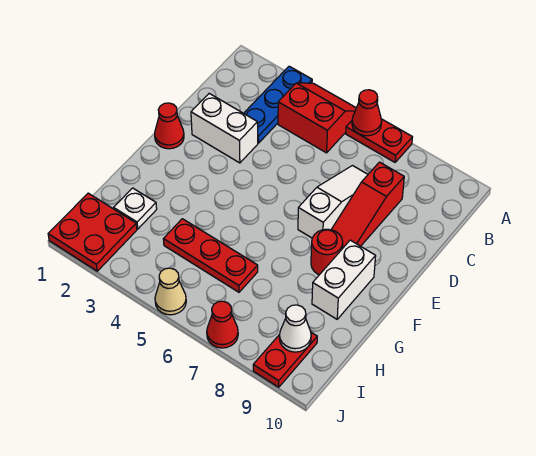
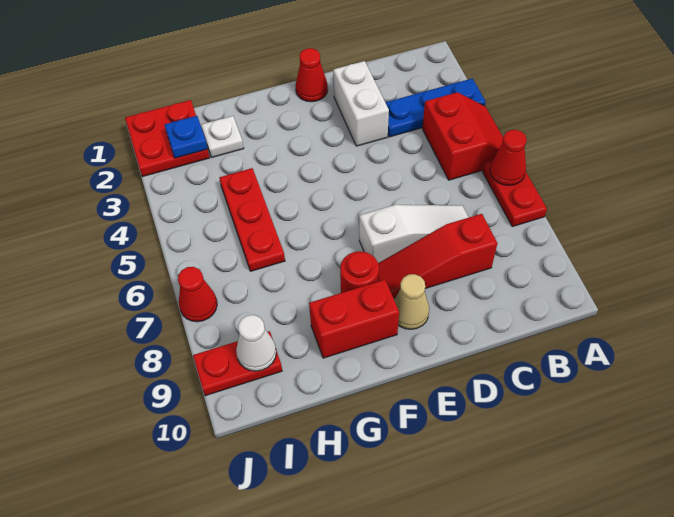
white brick F9:G9 level 1 -> red brick F9:G9 level 1
none -> blue plate I2 level 2
tan cone J5 level 1 -> tan cone E9 level 1

